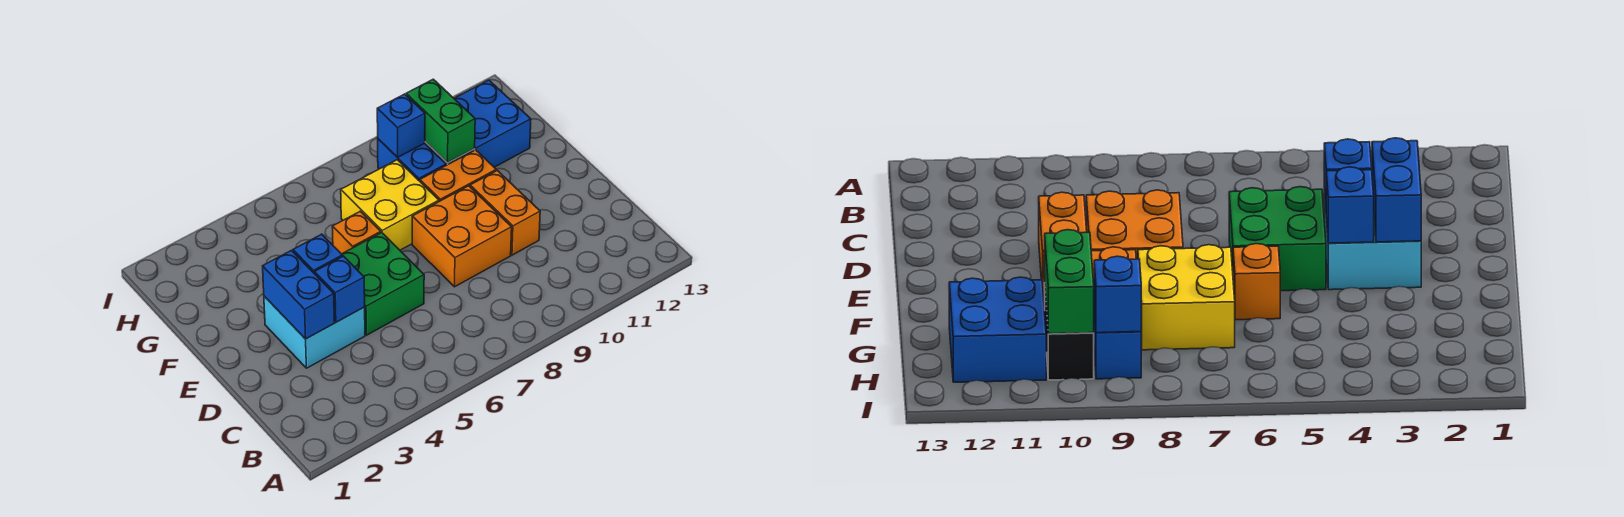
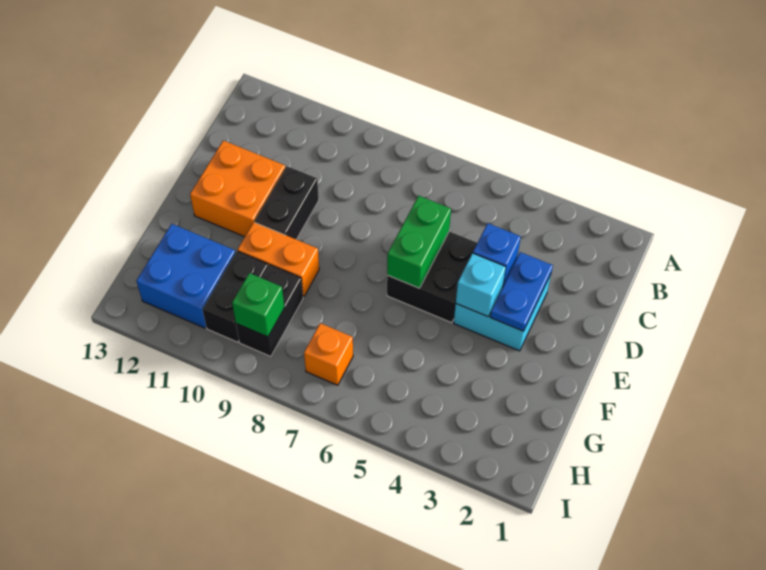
blue brick D3:E3 level 2 -> blue plate D3:E3 level 2
green brick D5:E6 level 1 -> black brick D5:E6 level 1
orange brick D8:E9 level 1 -> orange brick D11:E12 level 1
orange brick D10:E10 level 1 -> black brick D10:E10 level 1
blue brick E4 level 2 -> cyan brick E4 level 2
orange brick F6 level 1 -> orange brick H7 level 1
yellow brick F7:G8 level 1 -> none
blue brick G9:H9 level 1 -> black brick G9:H9 level 1
green brick G10:H10 level 2 -> green brick D6:E6 level 2
blue brick H9 level 2 -> green brick H9 level 2

